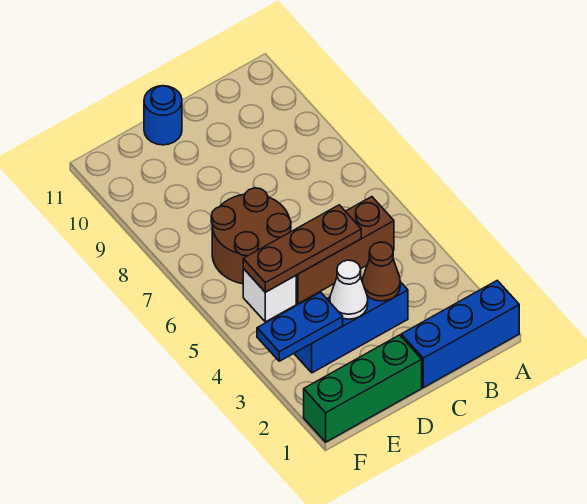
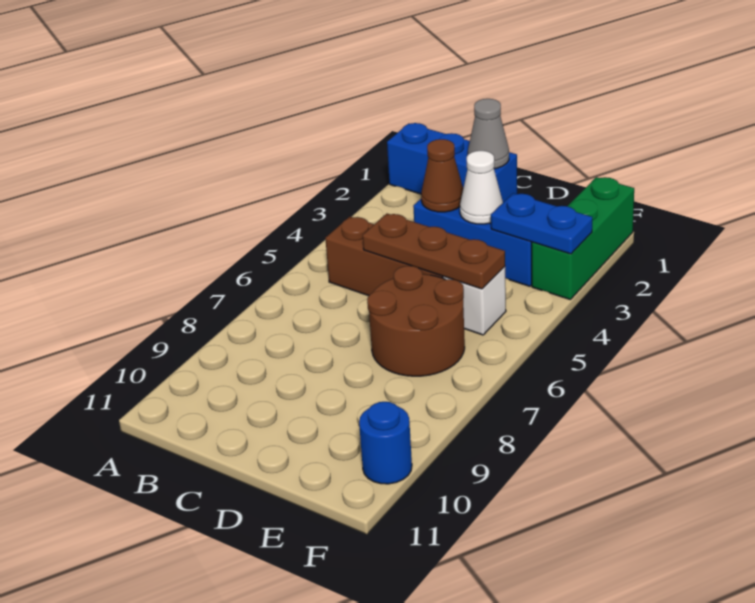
none -> grey cone C1 level 2
green brick D1:F1 level 1 -> green brick F1:F3 level 1
blue round brick D11 level 1 -> blue round brick F10 level 1

